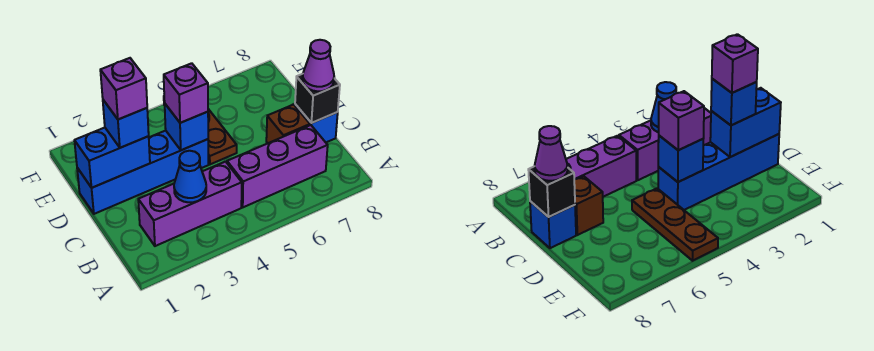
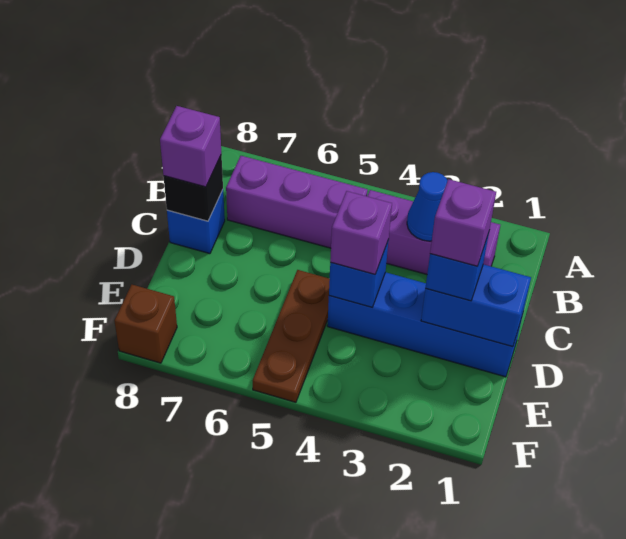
brown brick C7 level 1 -> brown brick F8 level 1
purple cone C8 level 3 -> purple brick C8 level 3

